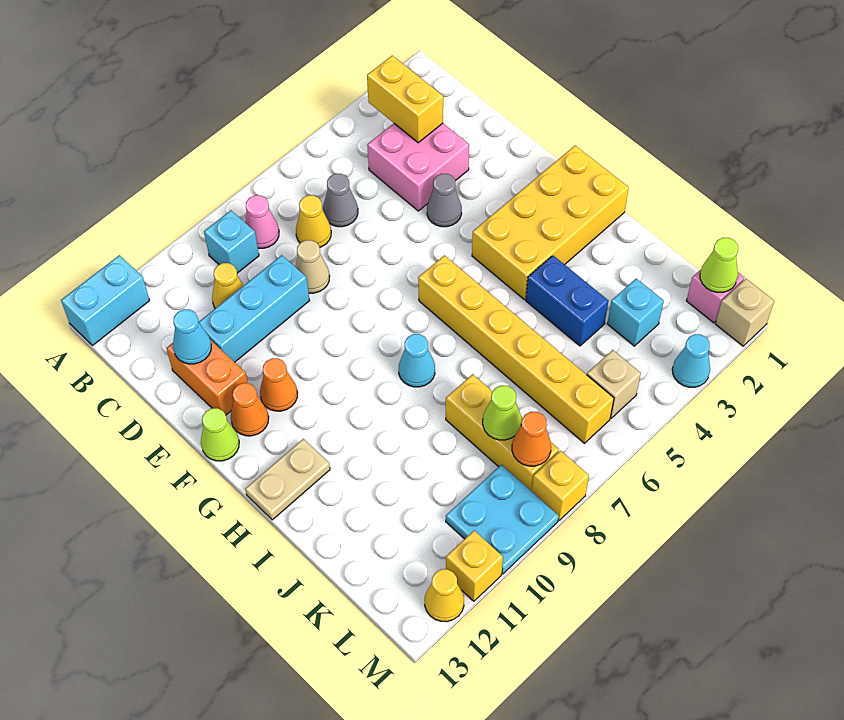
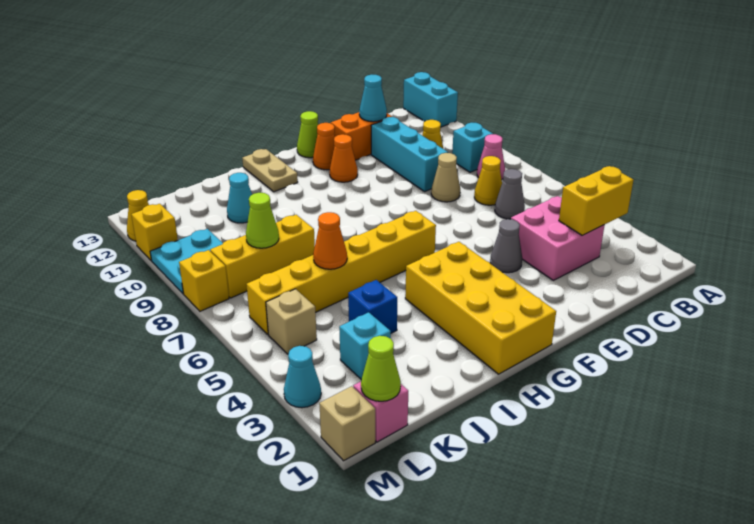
cyan cone H8 level 1 -> cyan cone J11 level 1
blue brick I4:J4 level 1 -> blue brick J4 level 1
orange cone L8 level 2 -> orange cone J6 level 2

